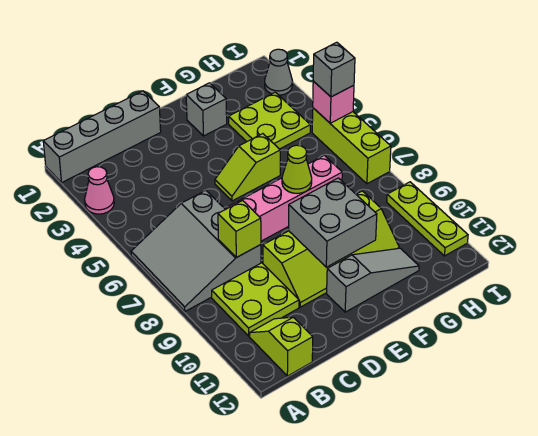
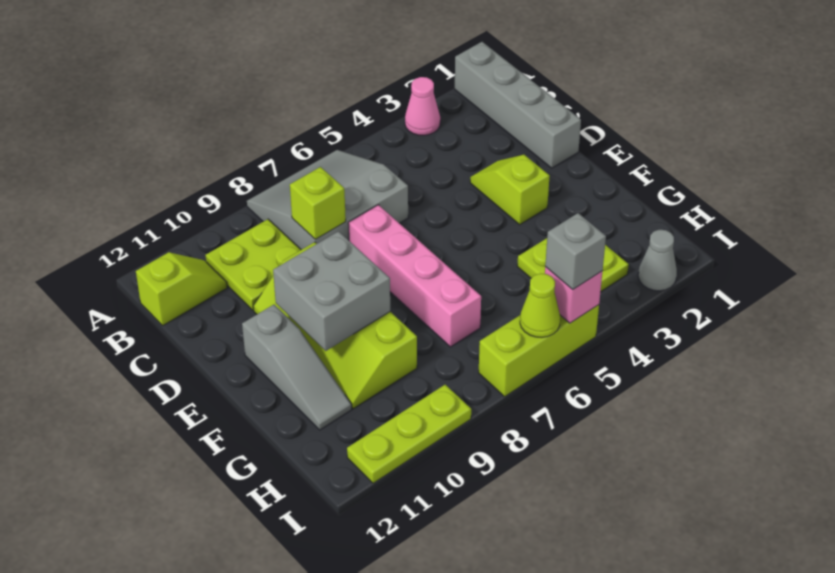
lime slope E5:F5 level 1 top F -> lime slope D3:E3 level 1 top E
grey brick F2 level 1 -> none
lime cone F7 level 2 -> lime cone I6 level 2

